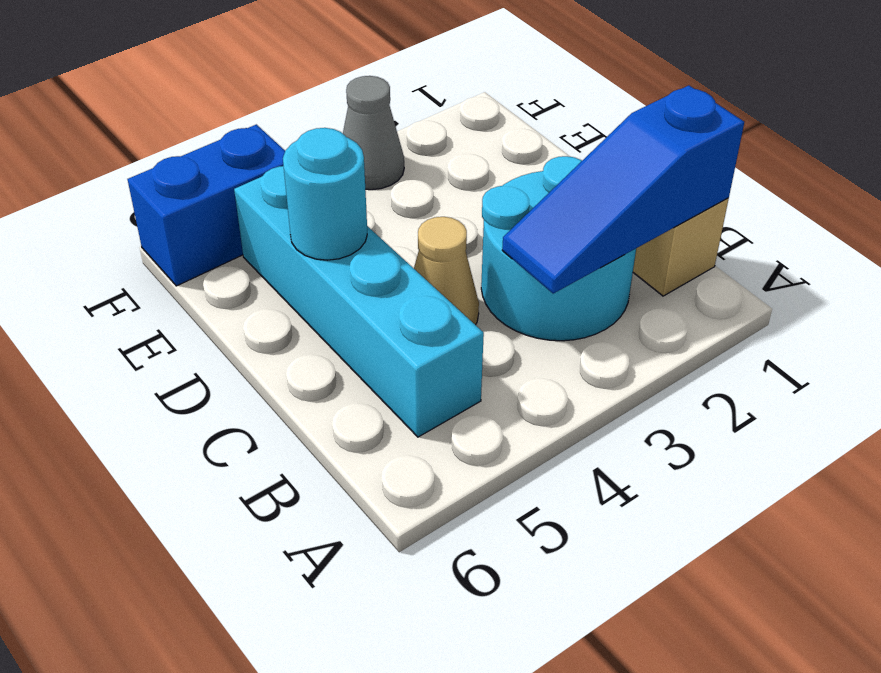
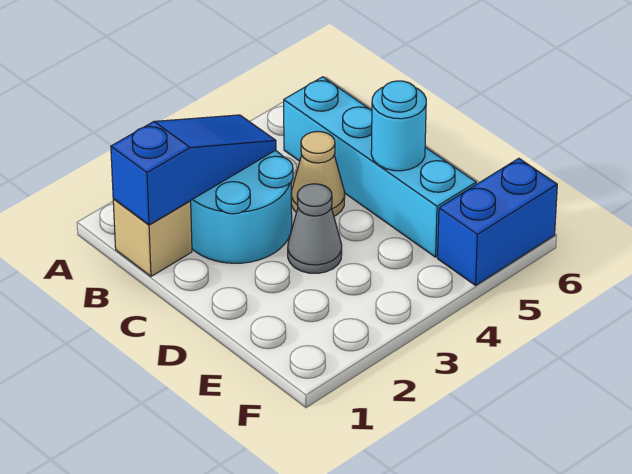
grey cone F3 level 1 -> grey cone D3 level 1

